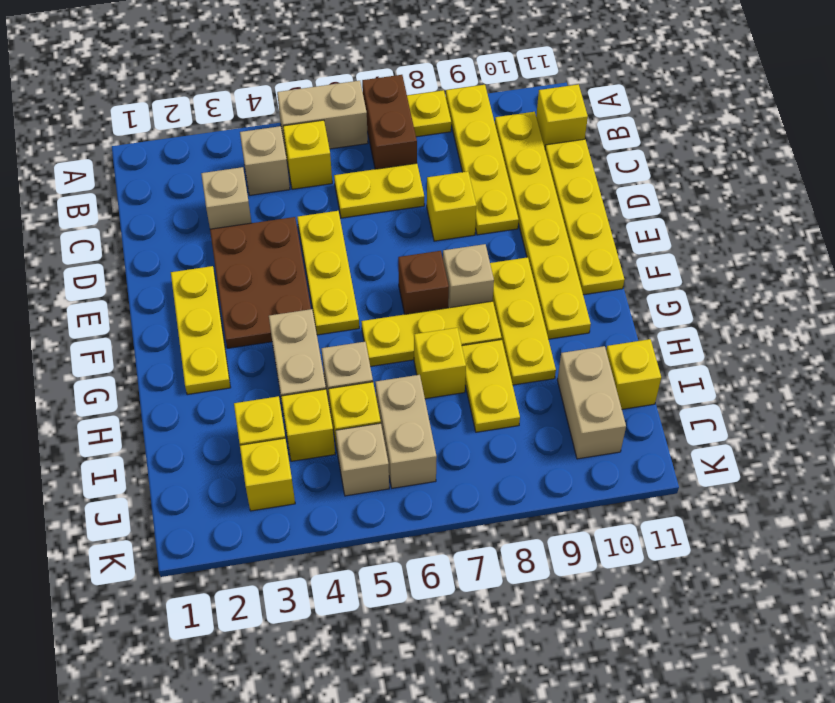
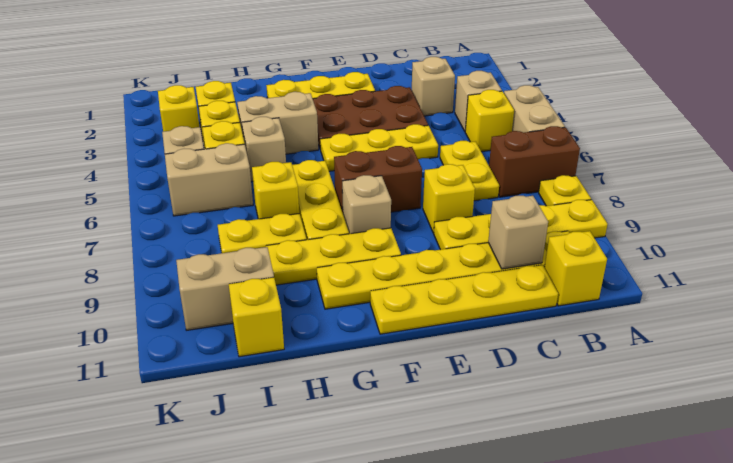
none -> tan brick C10 level 2
brown brick F7 level 1 -> brown brick E7:F7 level 1

